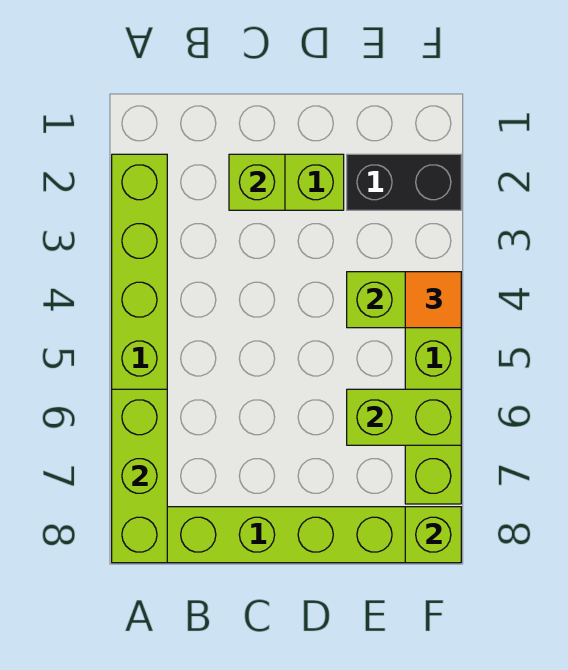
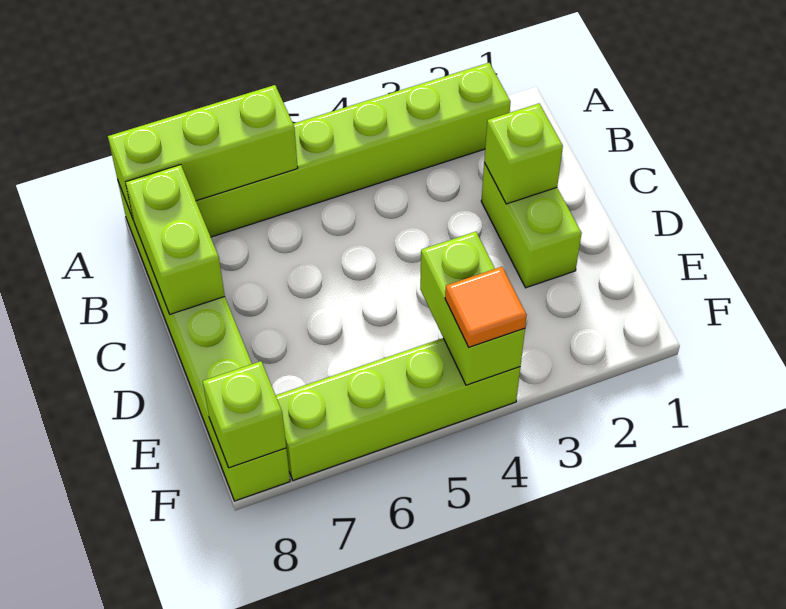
black brick E2:F2 level 1 -> none
lime brick E6:F6 level 2 -> lime brick B8:C8 level 2

